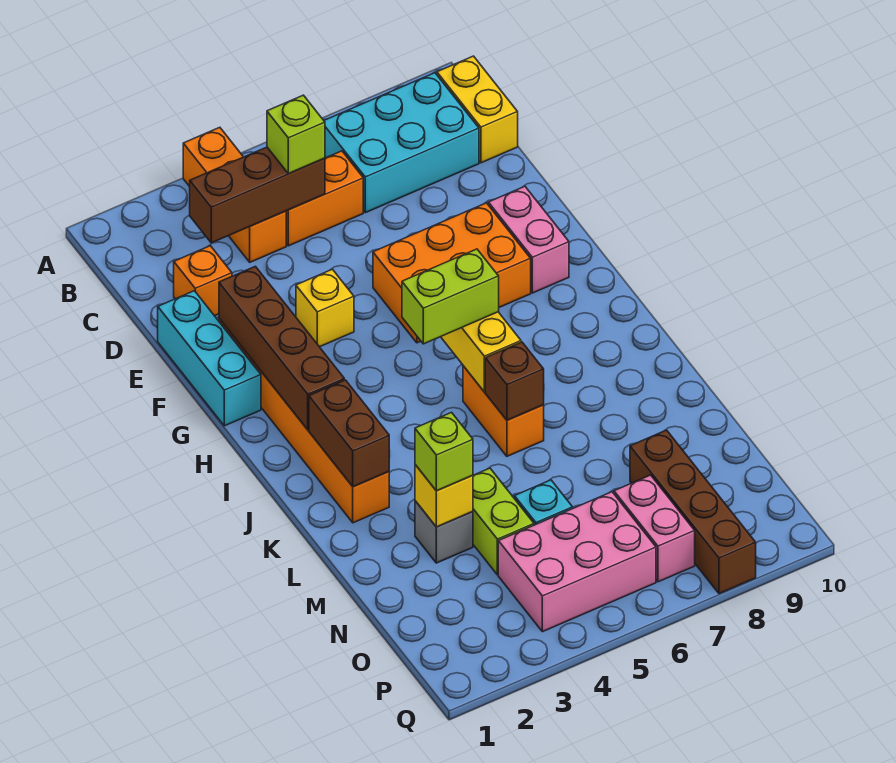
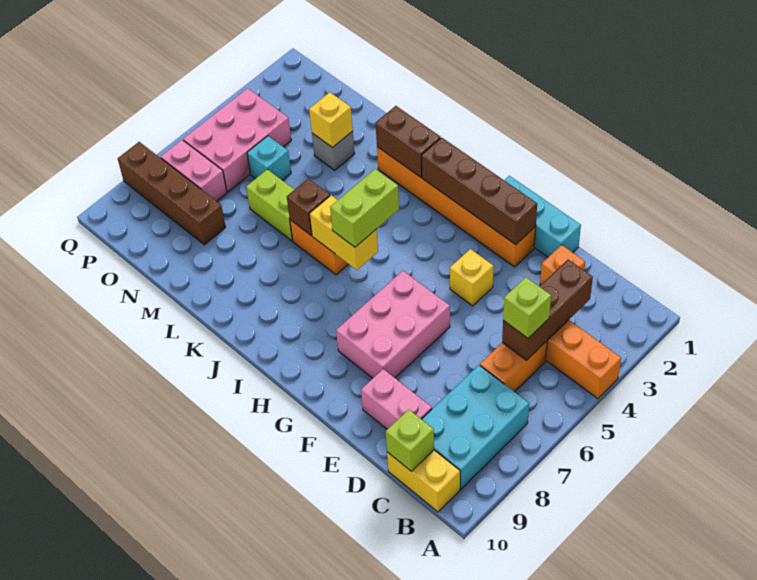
orange brick F6:G8 level 1 -> pink brick F6:G8 level 1
pink brick F9:G9 level 1 -> pink brick D9:E9 level 1
lime brick M3 level 3 -> lime brick C10 level 2
lime brick M4:N4 level 1 -> lime brick L6:M6 level 1

